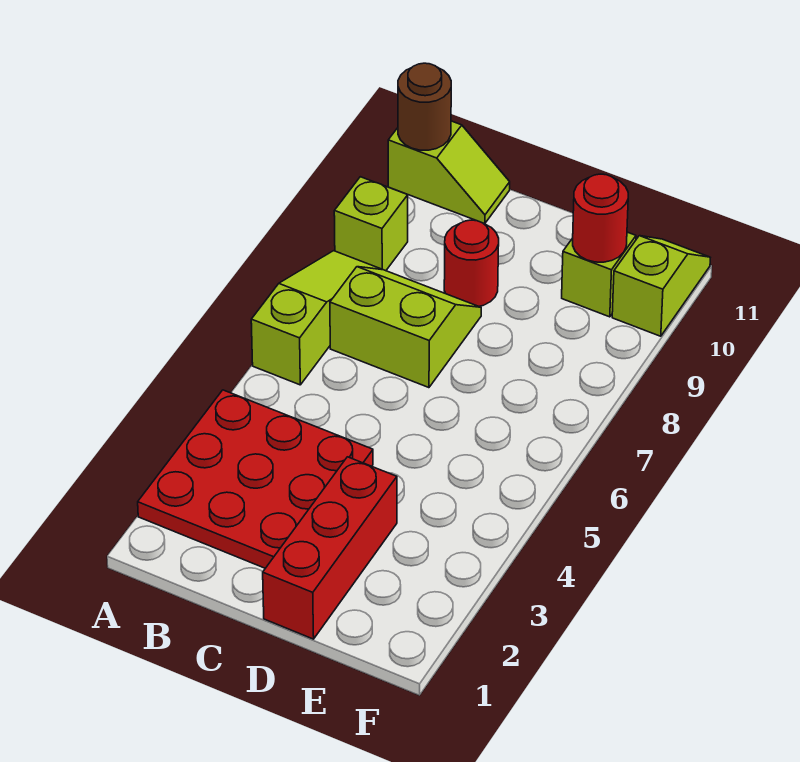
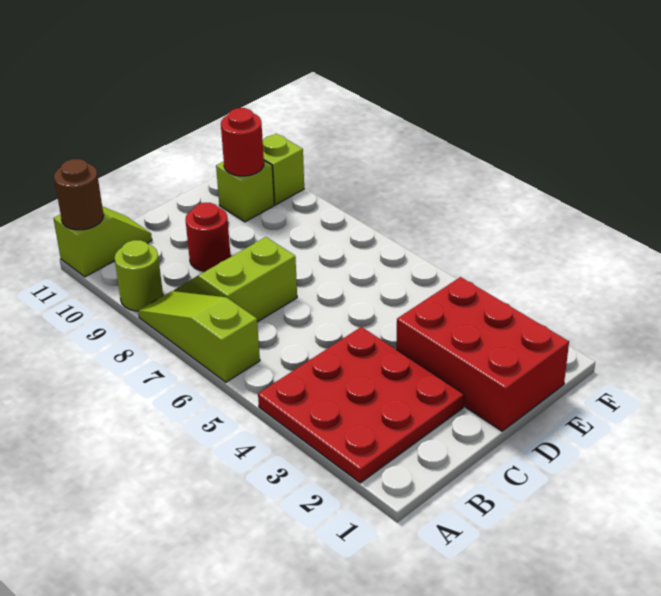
lime brick A9 level 1 -> lime round brick A9 level 1
red brick D1:D3 level 1 -> red brick D1:E3 level 1

